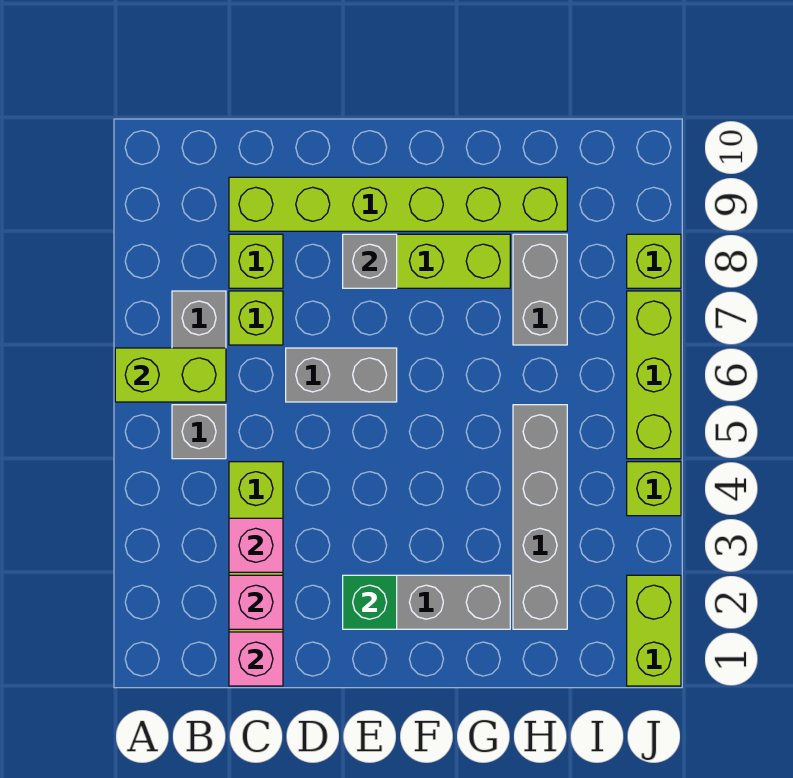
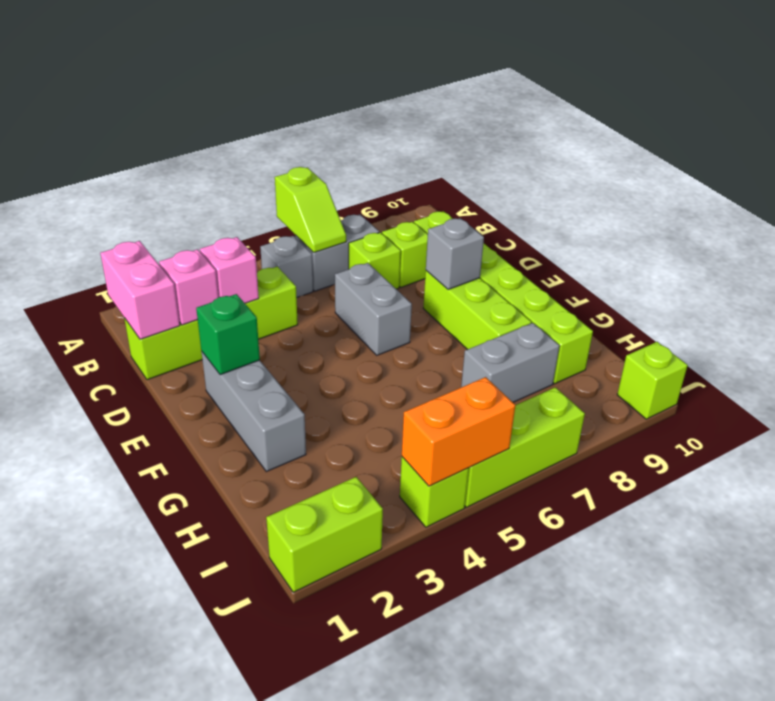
lime brick A6:B6 level 2 -> lime slope A6:B6 level 2 top A
pink brick C1 level 2 -> pink brick B1:C1 level 2
grey brick H2:H5 level 1 -> none
none -> orange brick J4:J5 level 2
lime brick J8 level 1 -> lime brick J10 level 1

